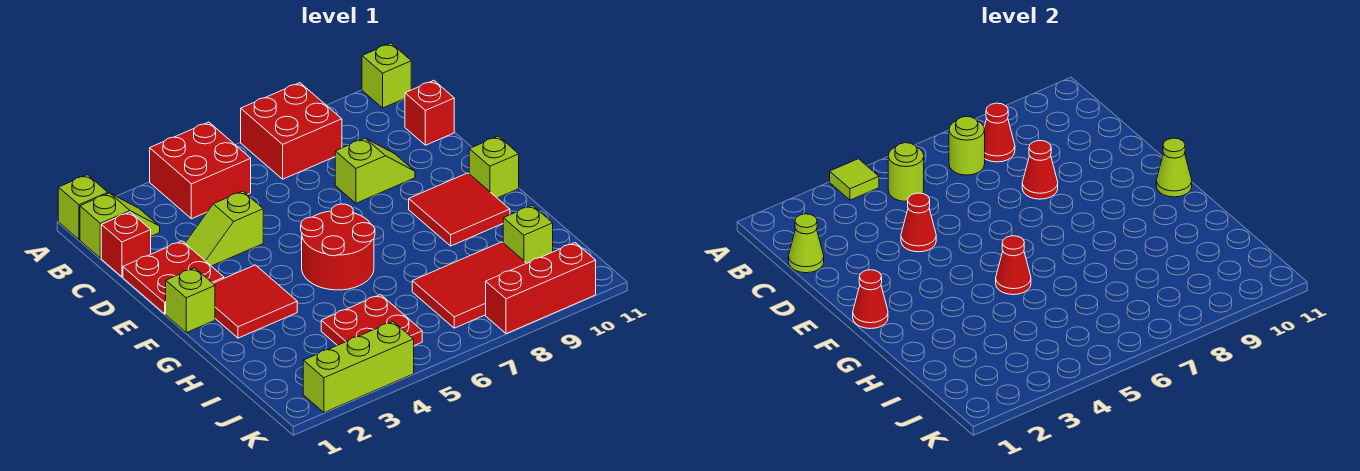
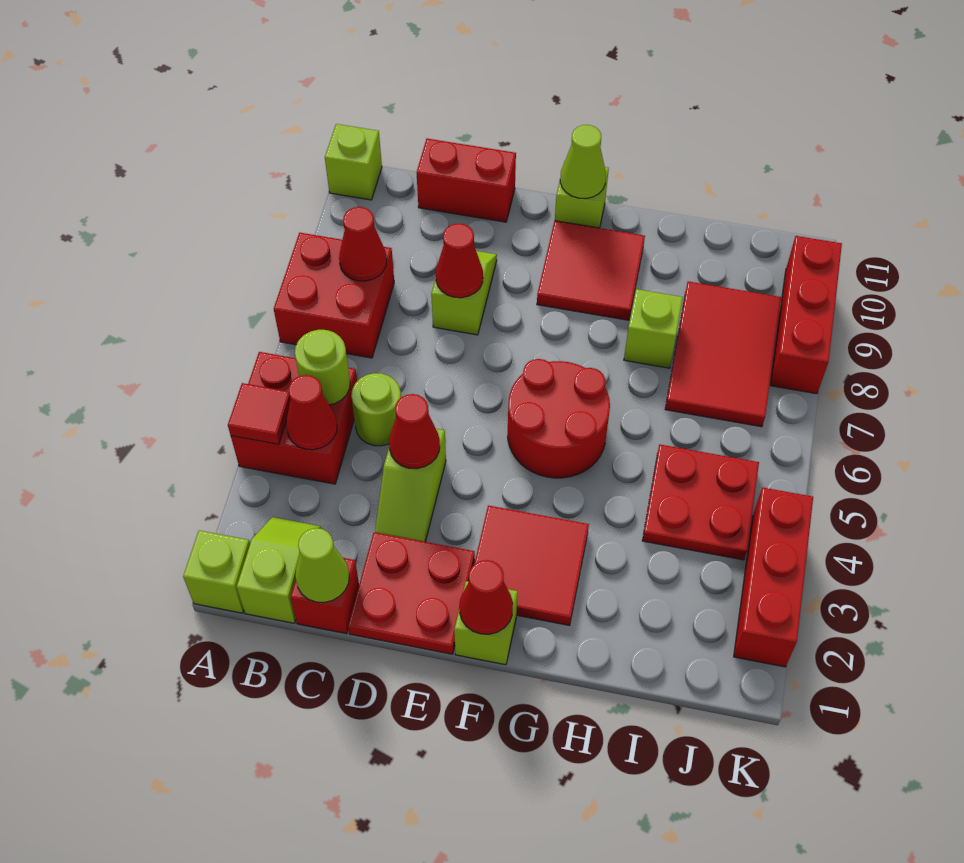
lime tile A4 level 2 -> red tile A4 level 2
lime round brick B7 level 2 -> lime round brick C5 level 1
red brick C11 level 1 -> red brick C11:D11 level 1
red cone G5 level 2 -> red cone B4 level 2
lime brick I10 level 1 -> lime brick H8 level 1
lime brick K2:K4 level 1 -> red brick K2:K4 level 1

